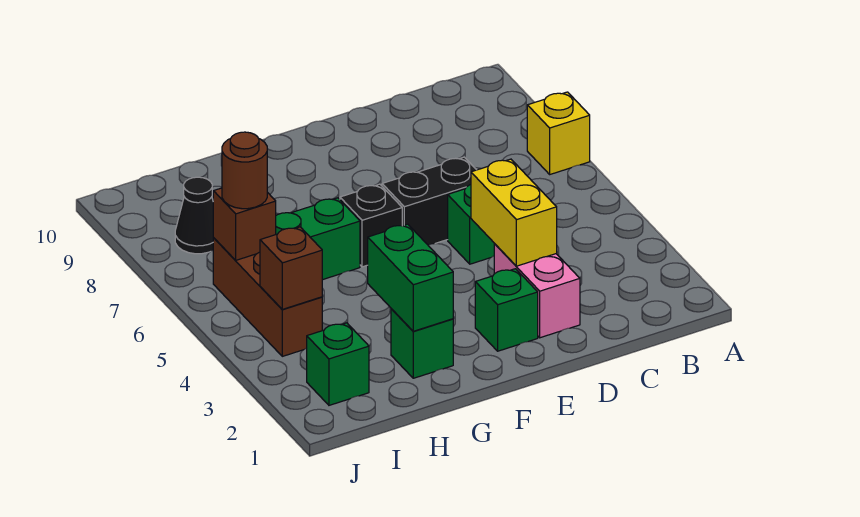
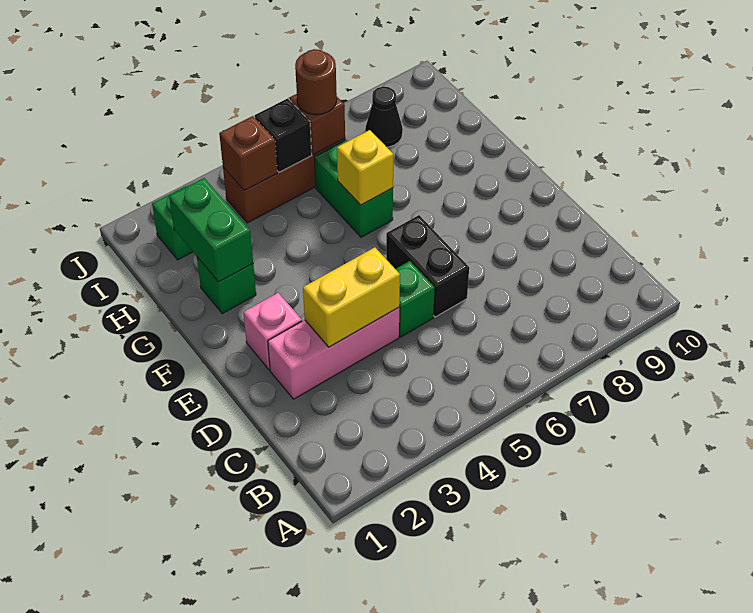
yellow brick A7 level 1 -> yellow brick G6 level 2
pink brick D2:D3 level 1 -> pink brick D2:D4 level 1
green brick E2 level 1 -> pink brick E2 level 1
black brick F6 level 1 -> black brick I5 level 2
green brick G2:G3 level 2 -> green brick G2:H2 level 2

